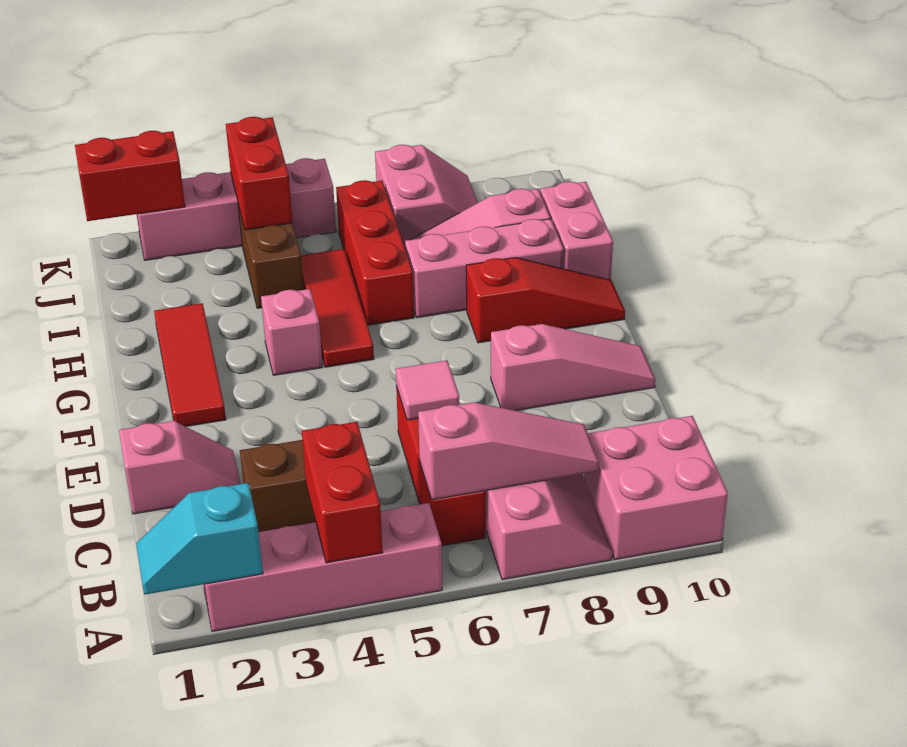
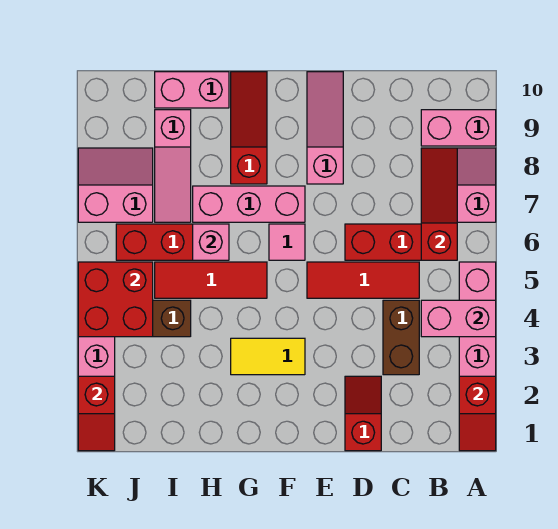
cyan slope A1:A2 level 2 top 2 -> red slope A1:A2 level 2 top 2
red brick A4:B4 level 2 -> pink brick A4:B4 level 2
pink brick A9:B10 level 1 -> pink brick A9:B9 level 1
pink slope B6:B8 level 2 top 6 -> red slope B6:B8 level 2 top 6
pink slope D1:D2 level 1 top 1 -> red slope D1:D2 level 1 top 1
pink tile D6 level 2 -> pink tile F6 level 1
red tile F2:H2 level 1 -> red tile C5:E5 level 1
none -> yellow tile F3:G3 level 1
pink brick G4 level 1 -> pink brick H6 level 2
pink brick H7:H9 level 1 -> pink brick F7:H7 level 1
red brick J4:K4 level 2 -> red brick J4:K5 level 2
red brick K1:K2 level 2 -> red slope K1:K2 level 2 top 2

